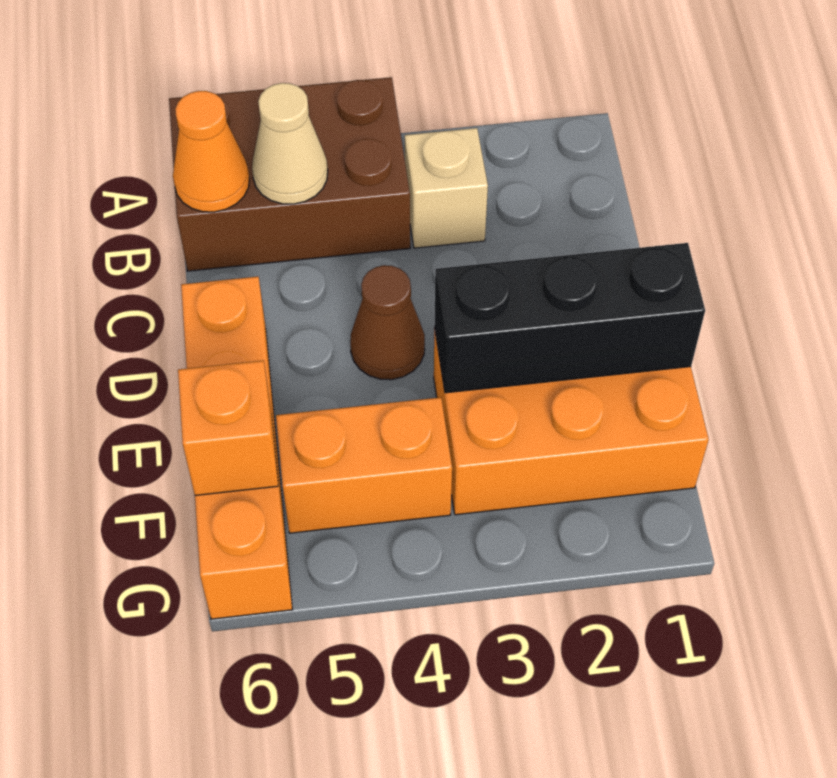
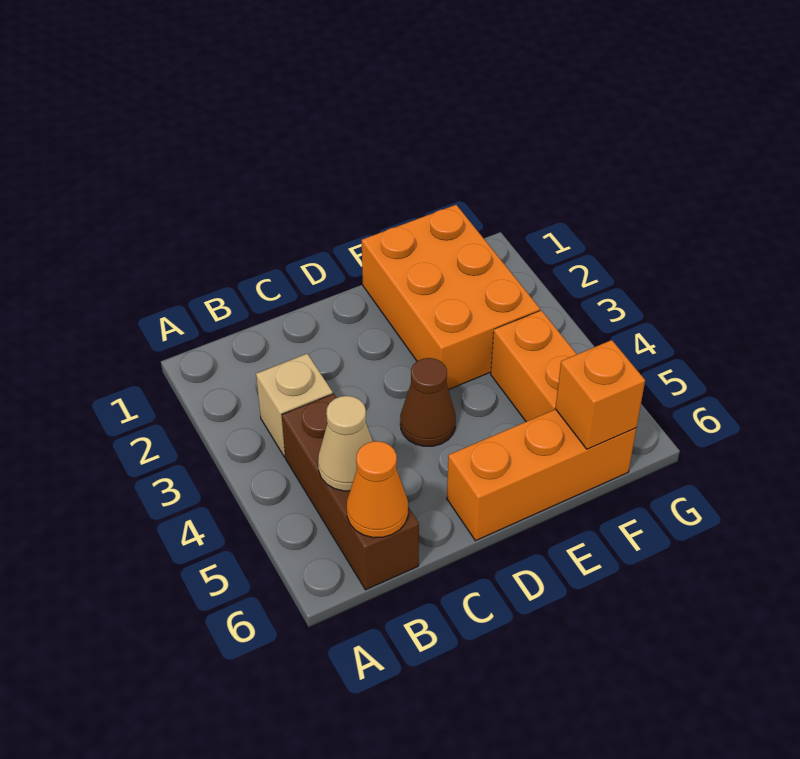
brown brick A4:B6 level 1 -> brown brick B4:B6 level 1
orange brick D6:G6 level 1 -> orange brick D6:F6 level 1
black brick E1:E3 level 2 -> none

